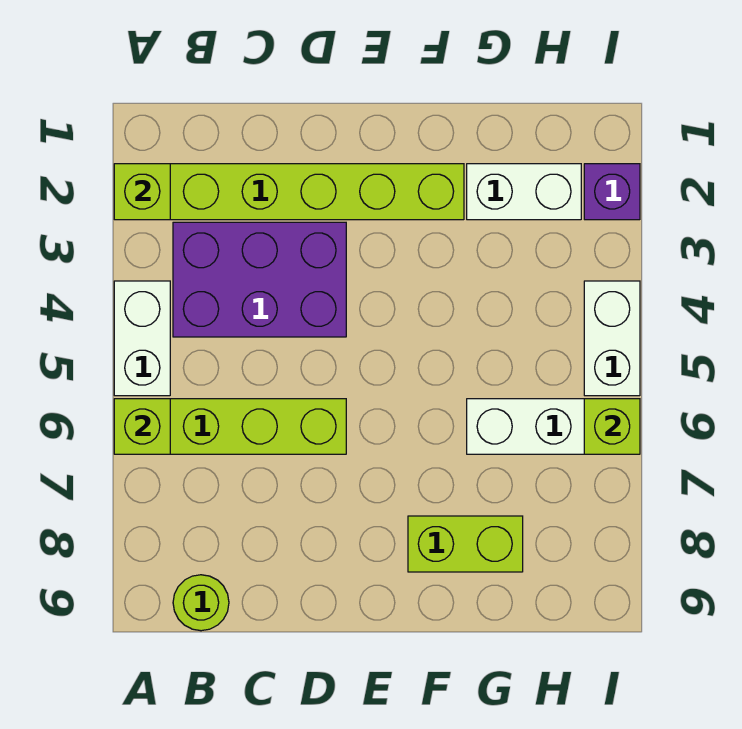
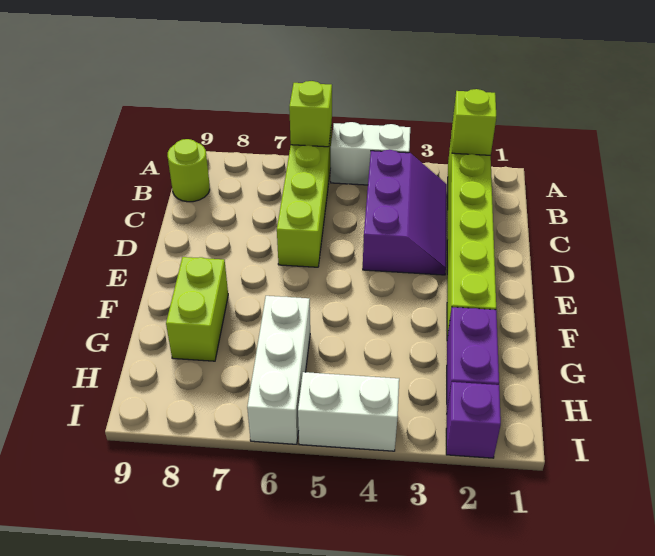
purple brick B3:D4 level 1 -> purple slope B3:D4 level 1 top 4
white brick G2:H2 level 1 -> purple brick G2:H2 level 1
lime brick I6 level 2 -> none

